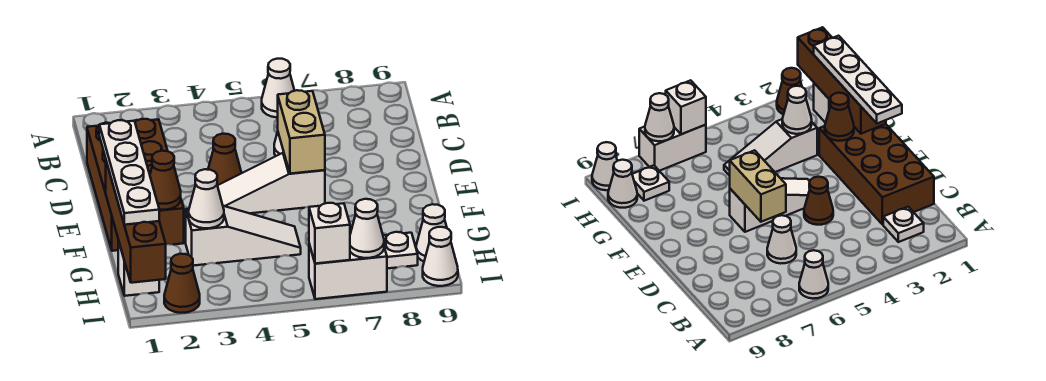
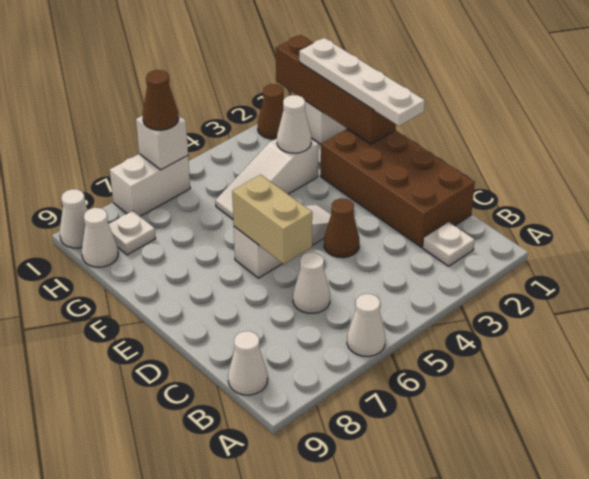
brown cone F2 level 2 -> brown cone I6 level 3
white cone I7 level 2 -> white cone B9 level 1

